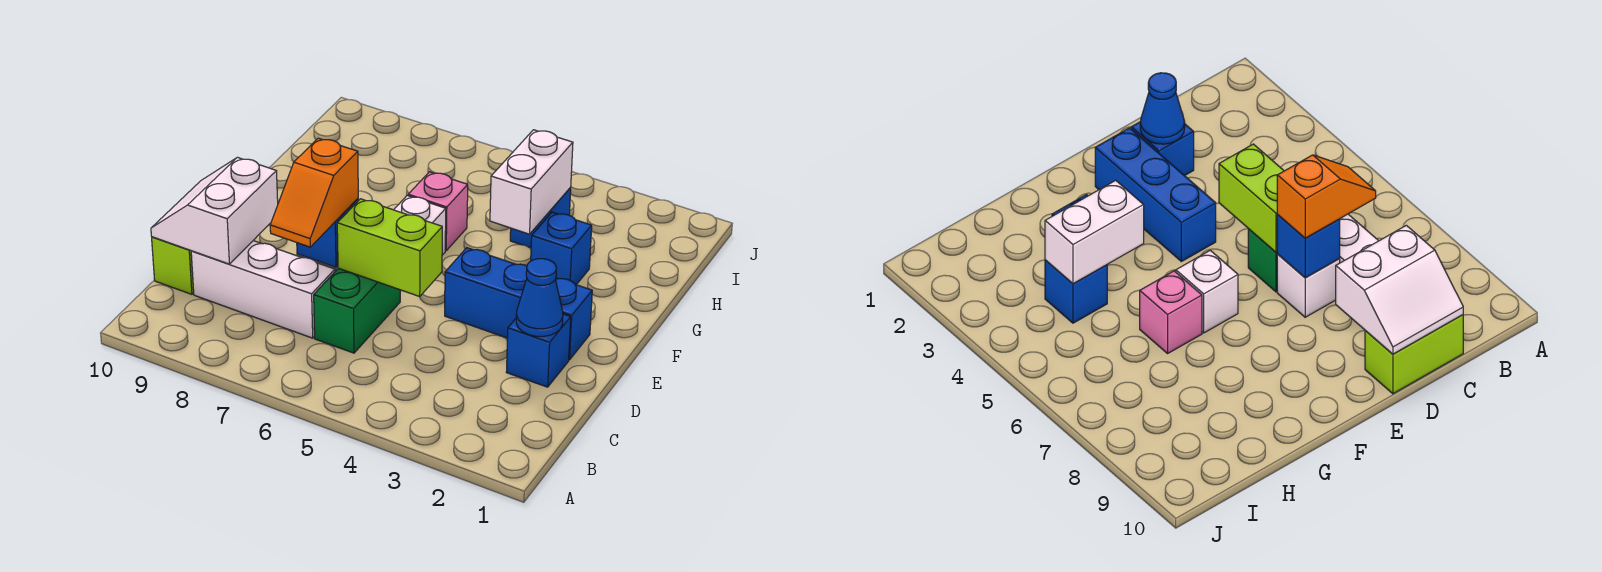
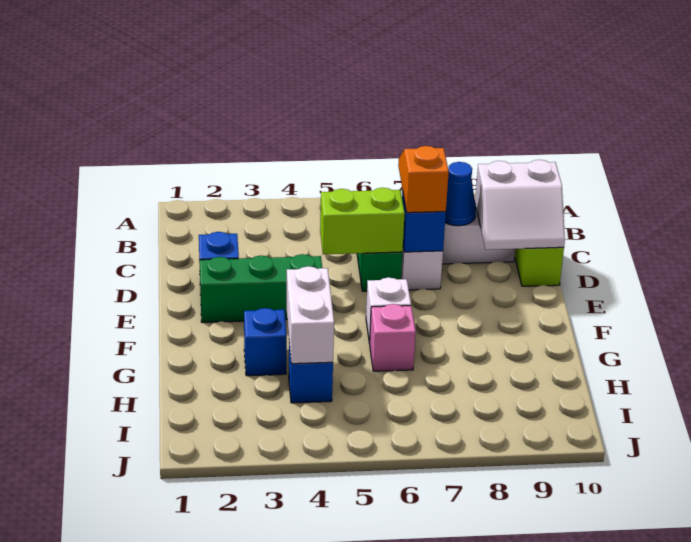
white slope C9:D10 level 2 top 9 -> white slope C9:D10 level 2 top C
blue cone D2 level 2 -> blue cone C8 level 2
blue brick E2:E4 level 1 -> green brick E2:E4 level 1

